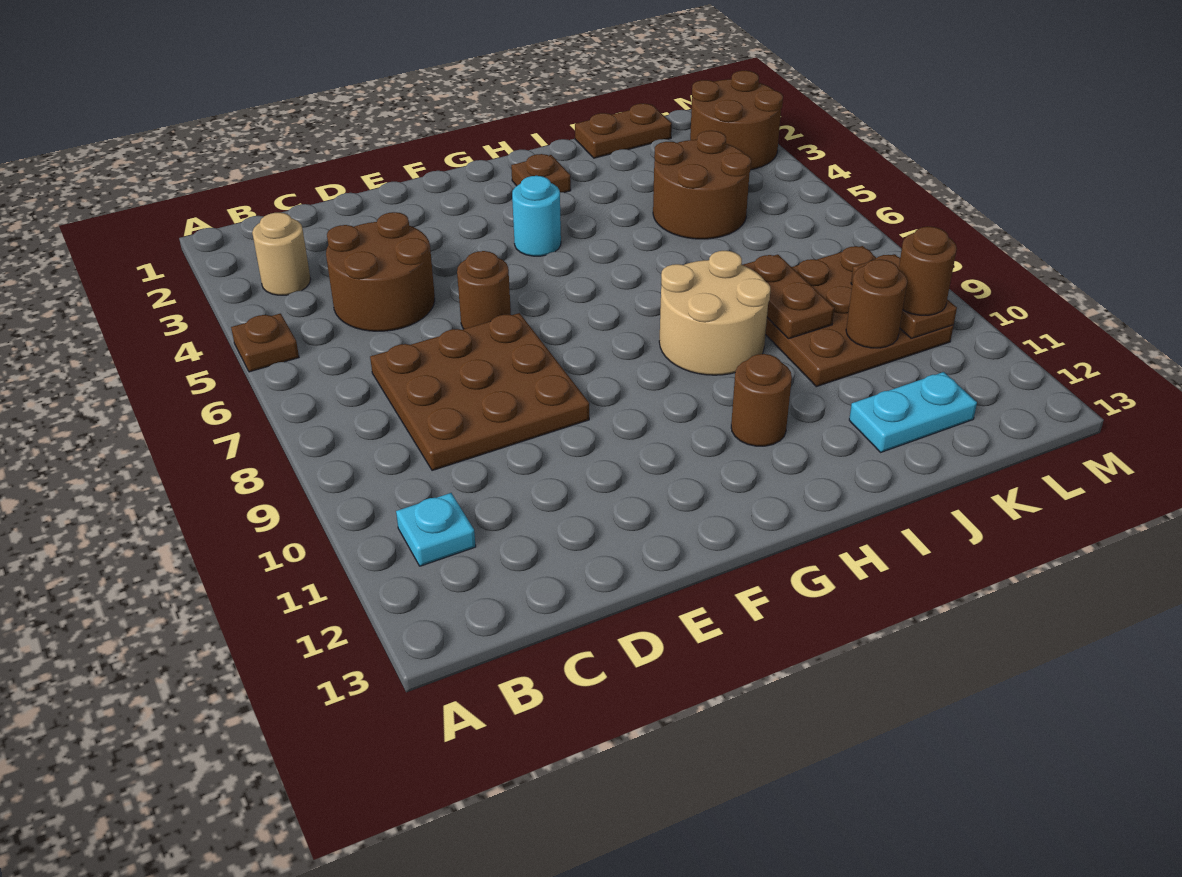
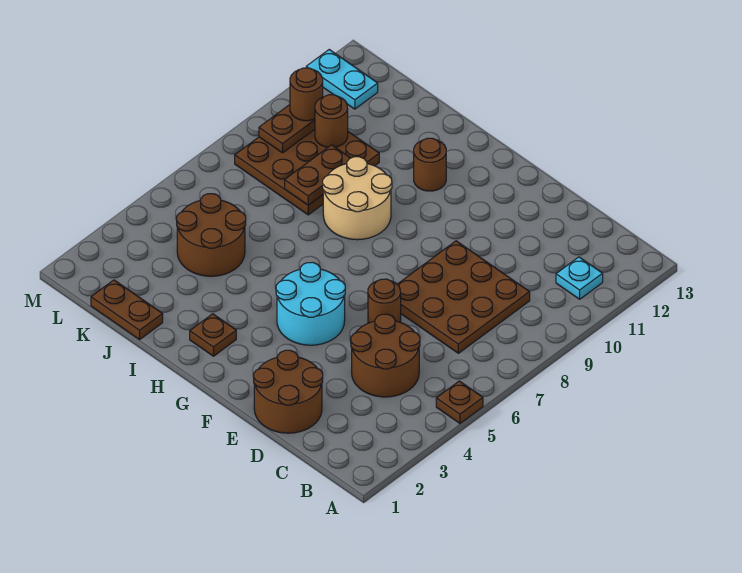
tan round brick B3 level 1 -> none
cyan round brick G4 level 1 -> cyan round brick F4:G5 level 1
cyan plate J12:K12 level 1 -> cyan plate L12:M12 level 1
brown round brick L2:M3 level 1 -> brown round brick D1:E2 level 1

